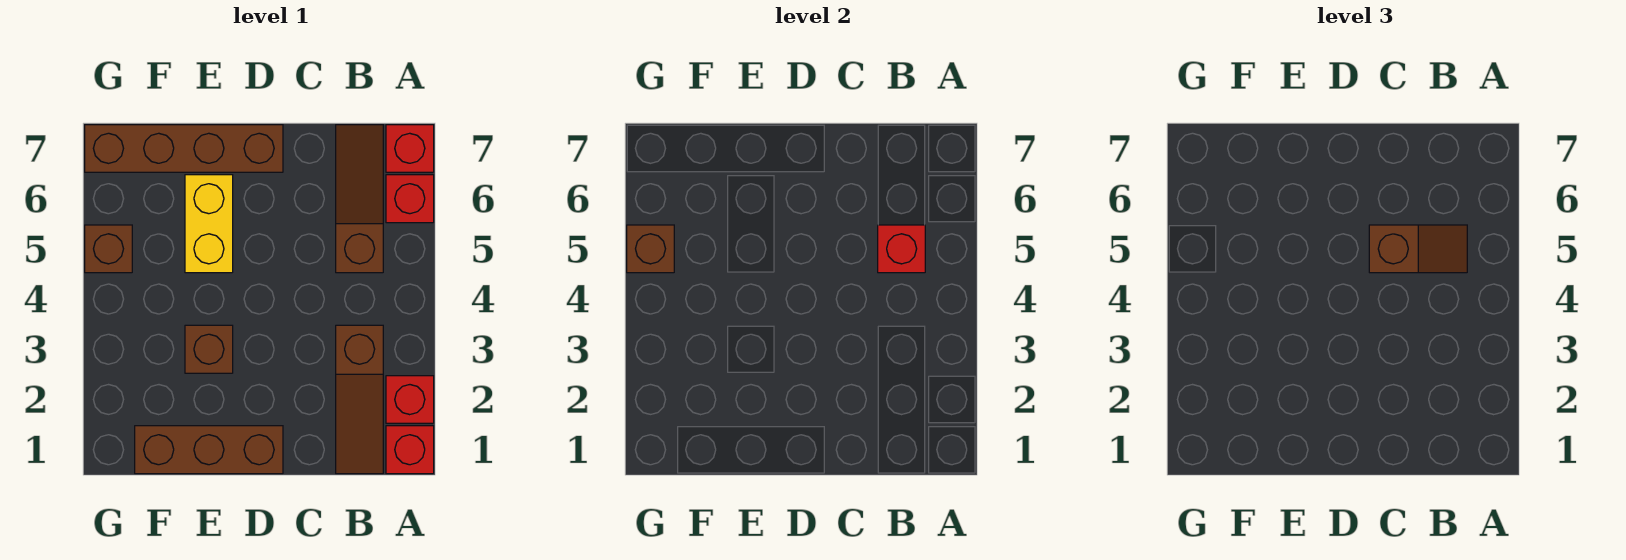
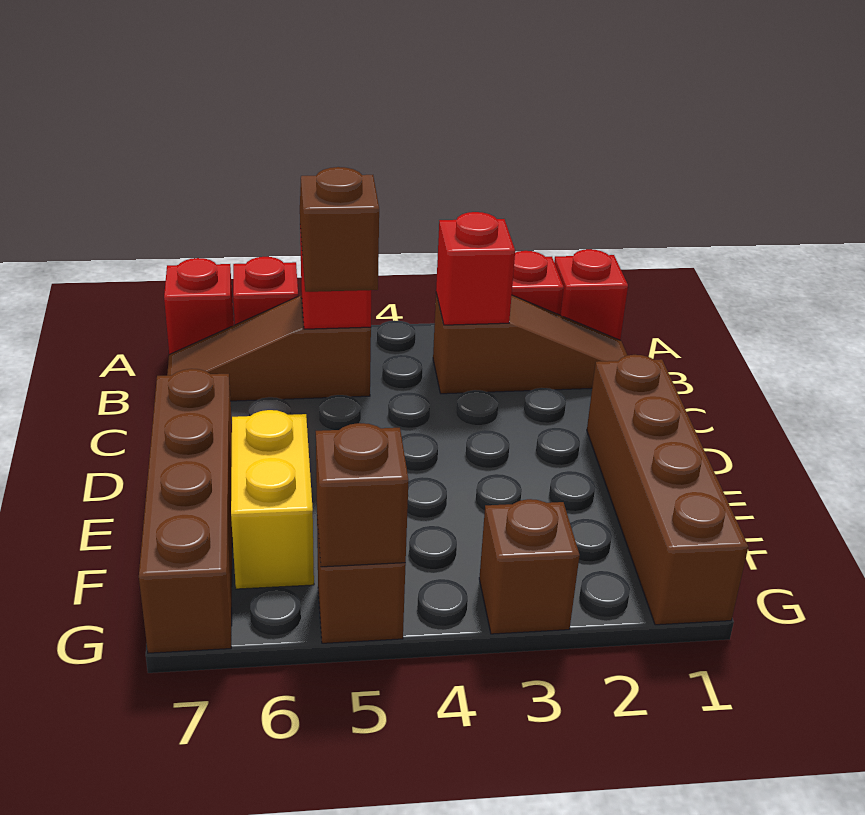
none -> red brick B3 level 2
brown brick D1:F1 level 1 -> brown brick D1:G1 level 1
brown brick E3 level 1 -> brown brick G3 level 1
yellow brick E5:E6 level 1 -> yellow brick E6:F6 level 1

